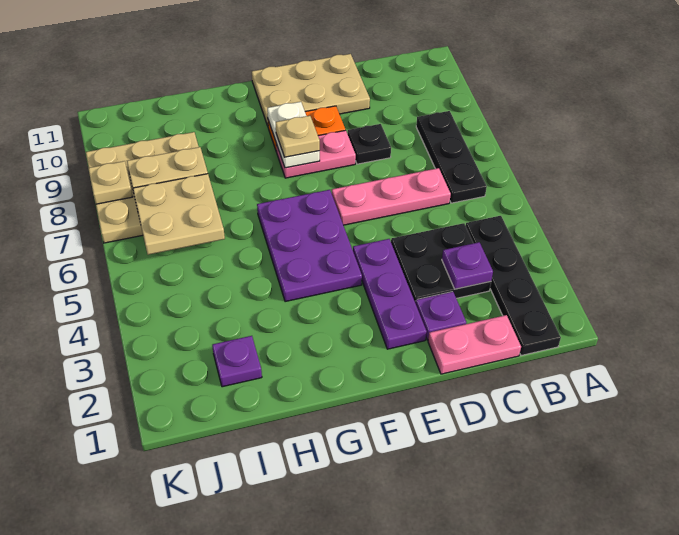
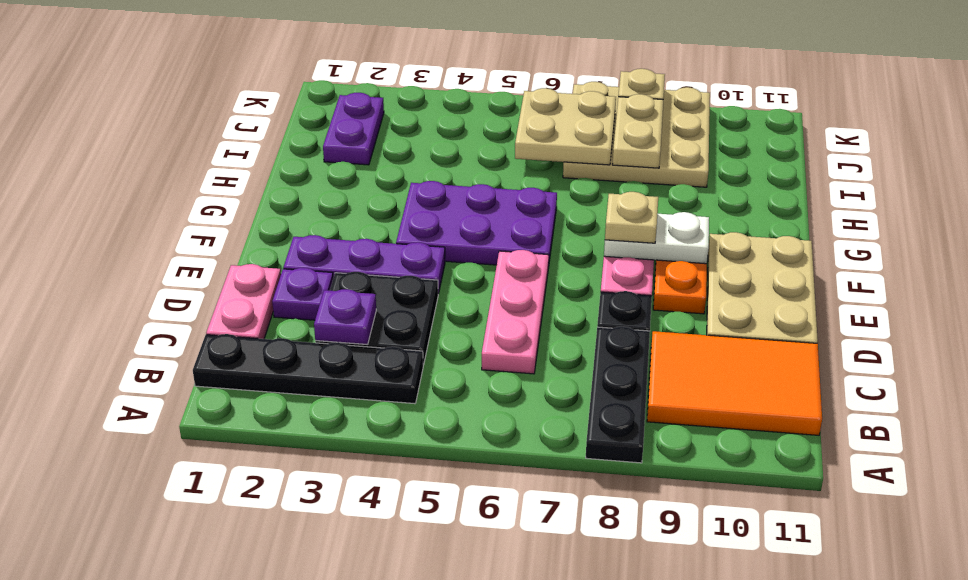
black plate B6:B8 level 1 -> black plate A8:C8 level 1
none -> orange tile B9:C11 level 1
purple plate I2 level 1 -> purple plate I2:J2 level 1

